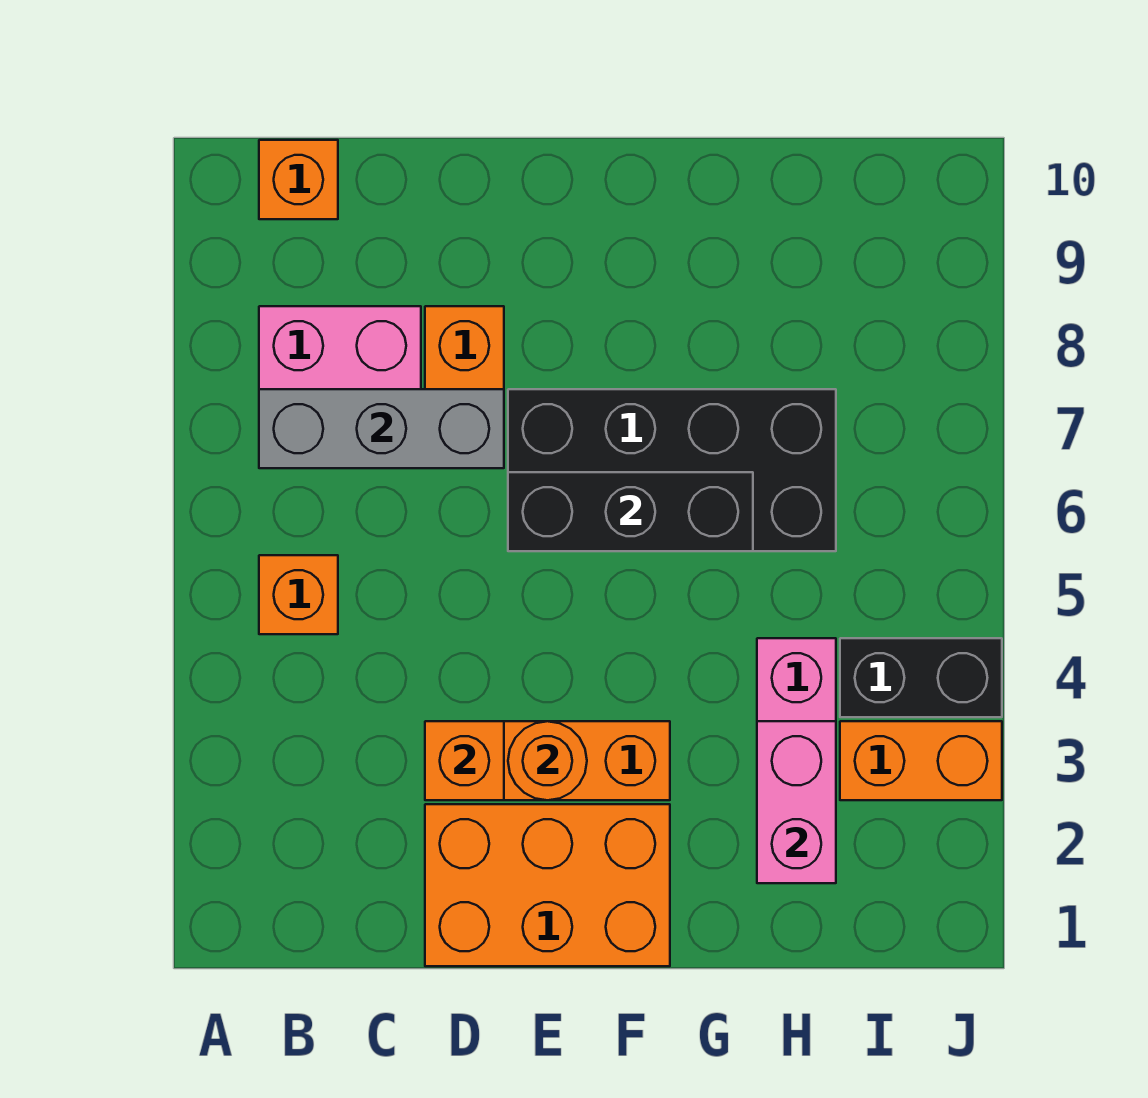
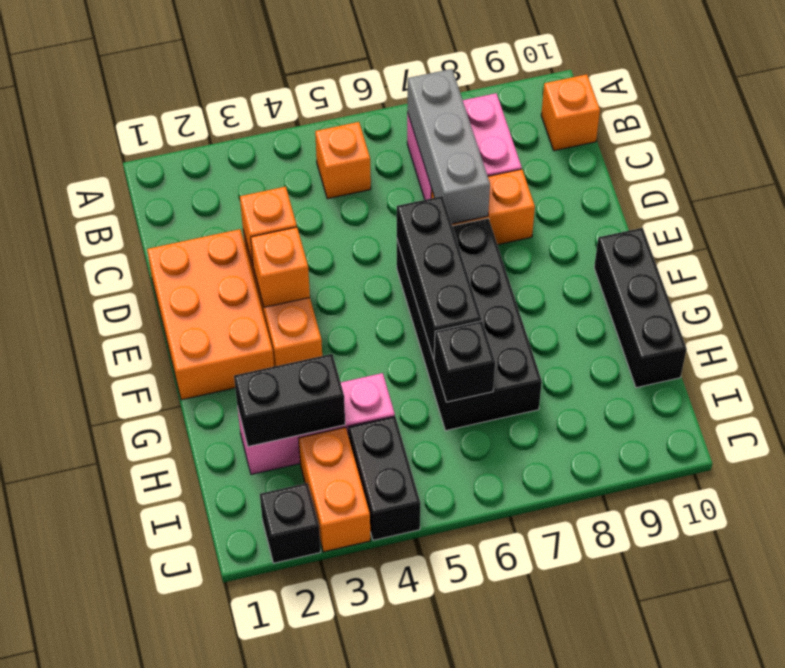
orange round brick E3 level 2 -> orange brick E3 level 2
none -> black brick F10:H10 level 1
pink brick H2:H3 level 2 -> black brick H2:H3 level 2
none -> black brick H6 level 2
none -> black brick J2 level 1

